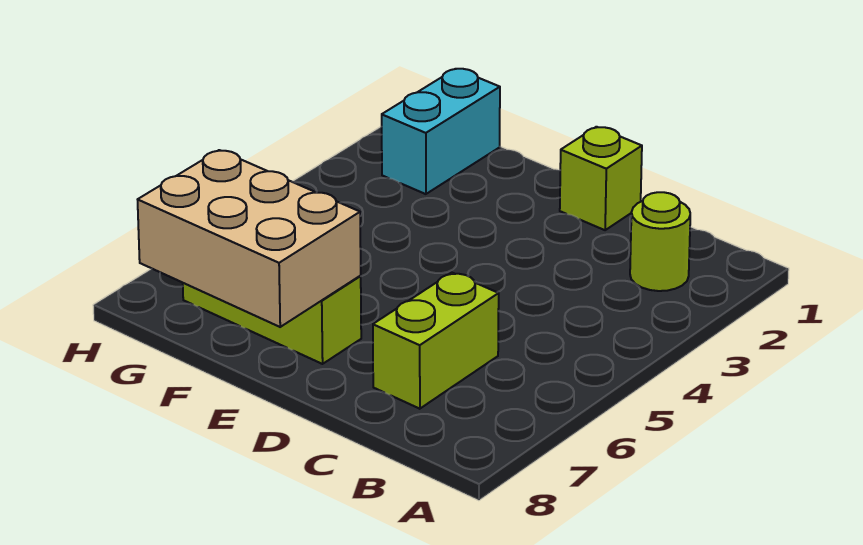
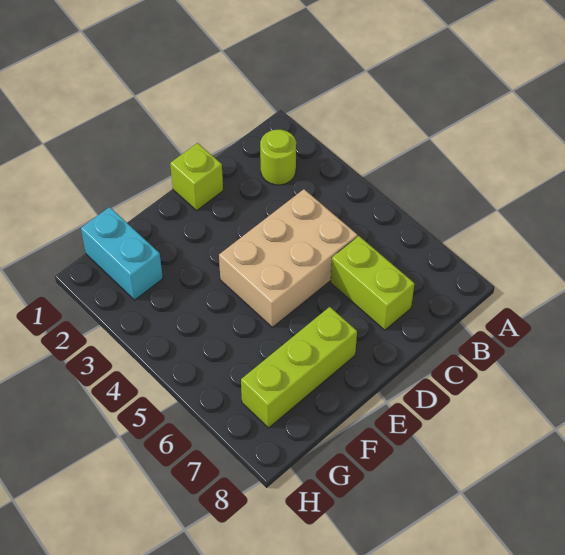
tan brick E7:G8 level 2 -> tan brick C4:E5 level 1

